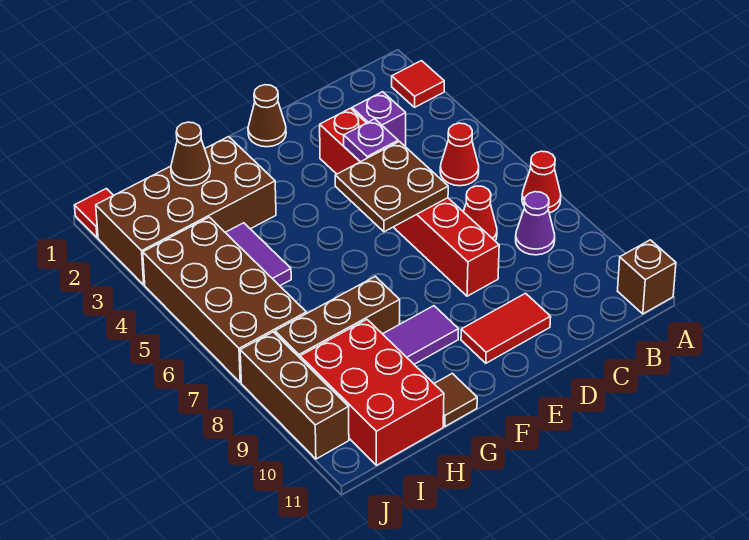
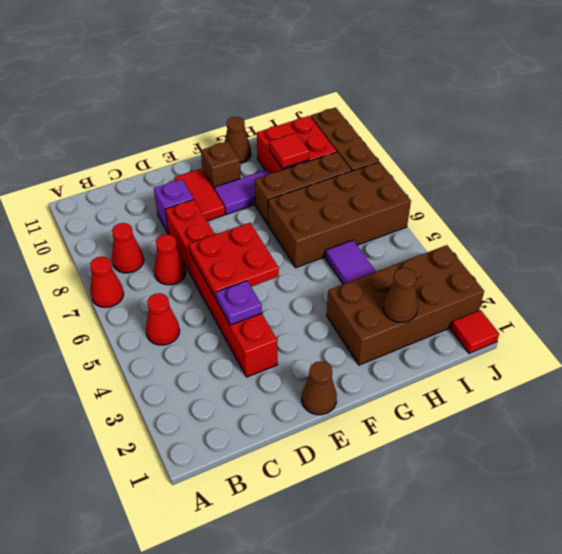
red tile A2 level 1 -> red tile H9 level 2
brown brick A11 level 1 -> brown brick F10 level 1
purple cone B8 level 1 -> red cone B8 level 1
purple brick C3 level 1 -> purple brick D9 level 1
brown plate D5:E6 level 2 -> red plate D5:E6 level 2
red tile D10:E10 level 1 -> red tile E9:E10 level 1
brown tile G11 level 1 -> brown cone G11 level 1
red brick H9:I11 level 1 -> red brick H9:I10 level 1
brown brick I4:J7 level 1 -> brown brick G6:J7 level 1

